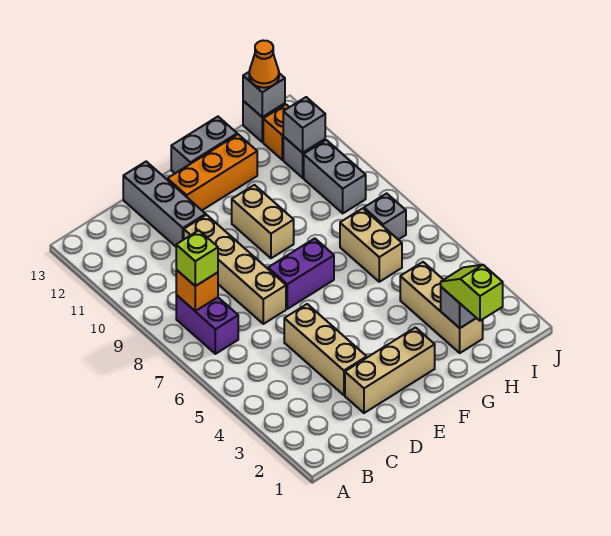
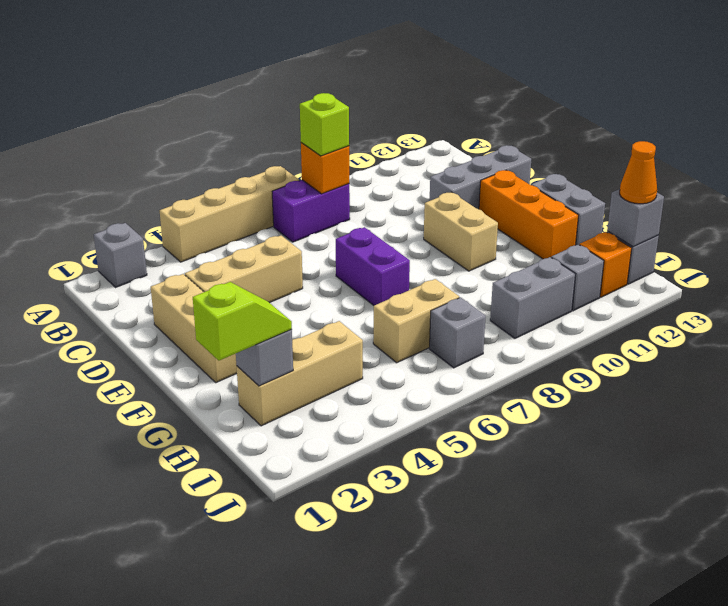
tan brick D7:D10 level 1 -> tan brick A4:A7 level 1
tan brick F9:F10 level 1 -> tan brick E10:F10 level 1
grey brick I11 level 2 -> grey brick A2 level 1

